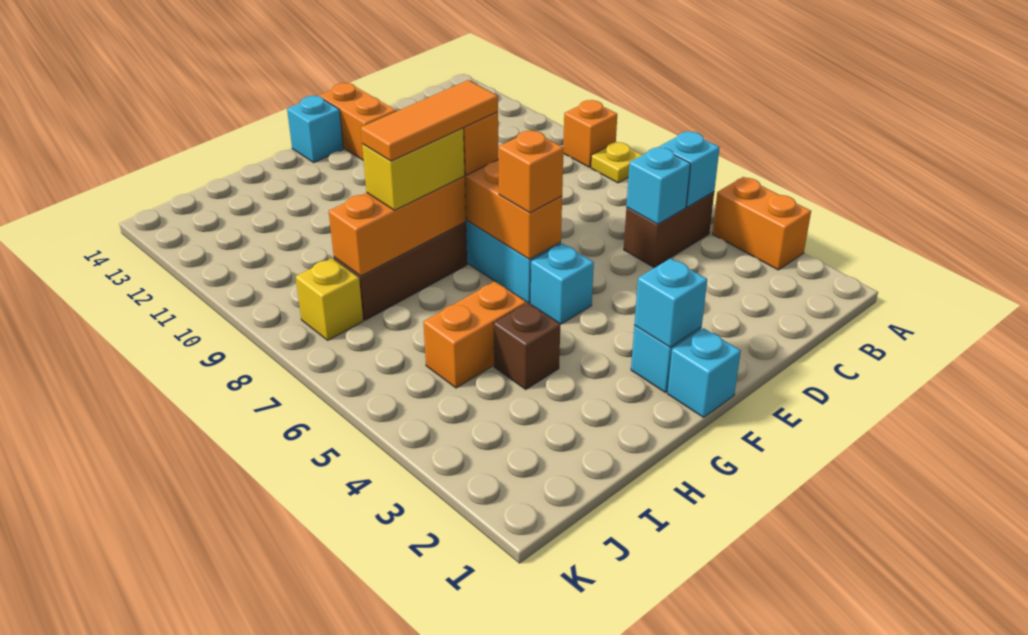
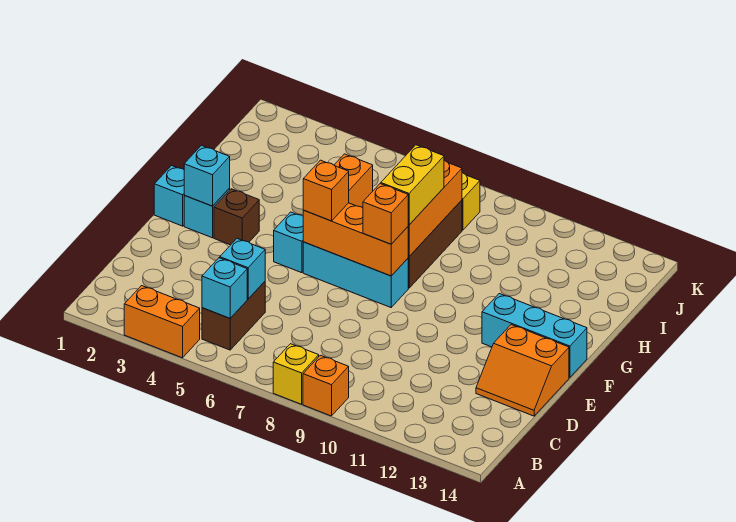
yellow plate A8 level 1 -> yellow brick A8 level 1
orange tile F8:H8 level 4 -> none
cyan brick F14 level 1 -> cyan brick F12:F14 level 1
brown brick H4 level 1 -> brown brick F3 level 1

